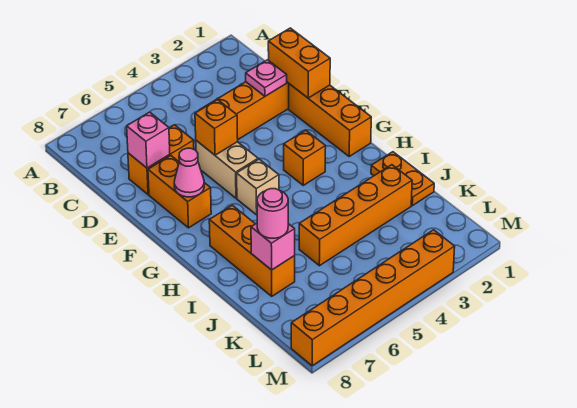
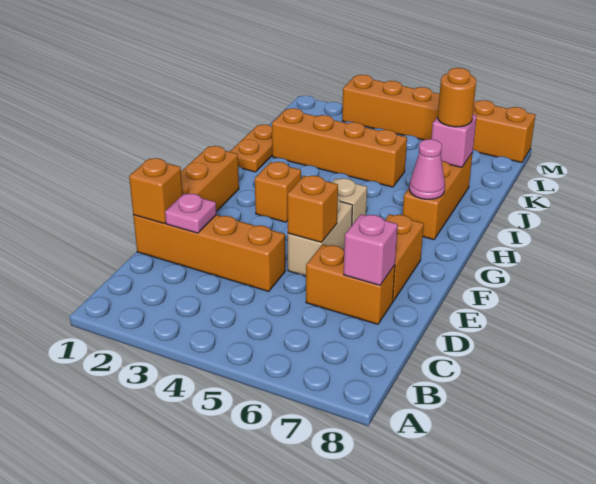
orange brick D1:E1 level 2 -> orange brick D1 level 2
pink cone F7 level 2 -> pink cone H7 level 2
pink round brick J7 level 3 -> orange round brick J7 level 3

